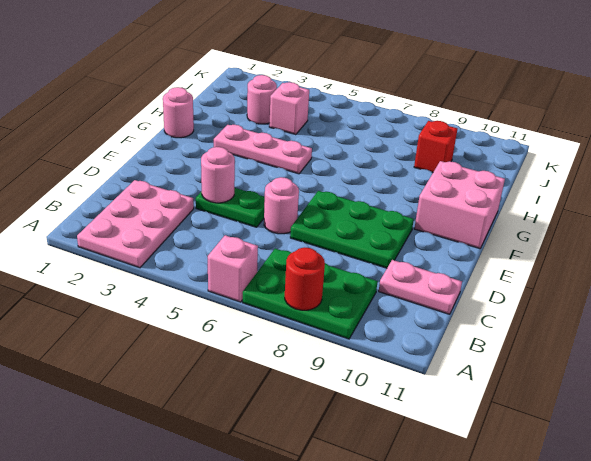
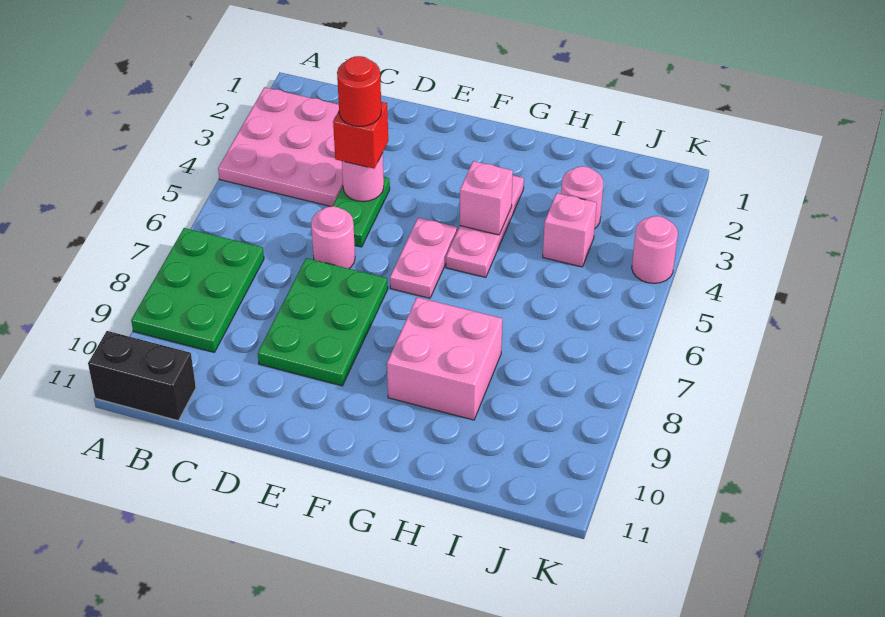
pink plate A2:C3 level 1 -> pink plate A2:C4 level 1
pink brick A6 level 1 -> pink brick G4 level 2
red round brick A8 level 2 -> red round brick D4 level 4
none -> black brick A11:B11 level 1
pink plate C10:C11 level 1 -> pink plate F5:F6 level 1
pink brick F10:G11 level 1 -> pink brick G8:H9 level 1
pink round brick G1 level 1 -> pink round brick K4 level 1
red brick I9 level 1 -> red brick D4 level 3

